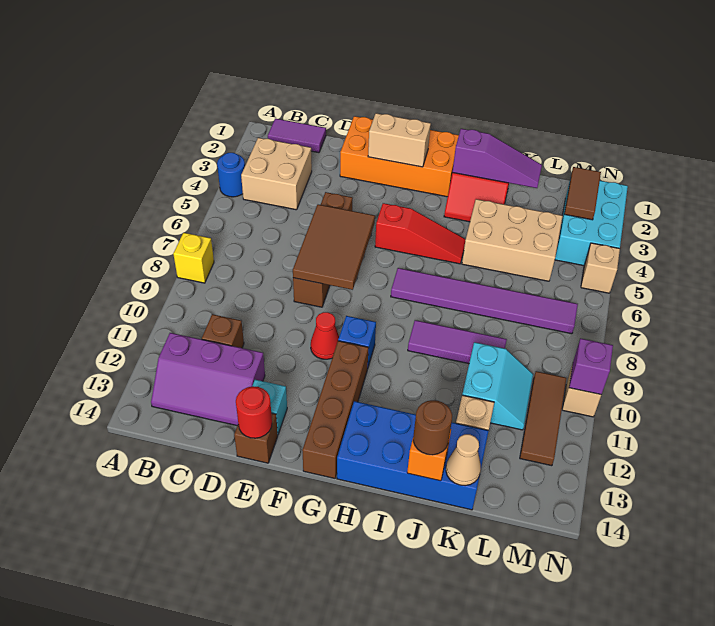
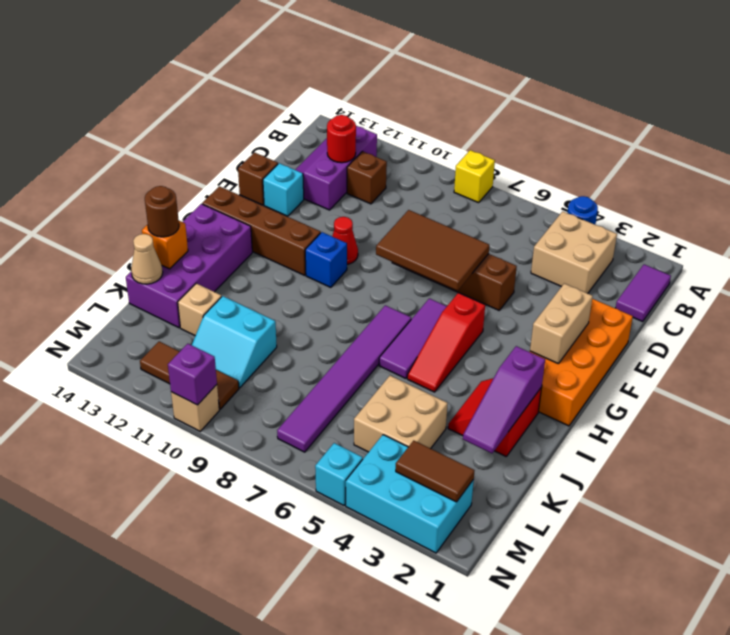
red round brick E14 level 2 -> red round brick C12 level 2
blue brick H13:K14 level 1 -> purple brick H13:K14 level 1
purple tile I9:K9 level 1 -> purple tile G6:I6 level 1
tan brick J4:L5 level 1 -> tan brick K4:L5 level 1
tan brick N5 level 1 -> cyan brick N5 level 1

